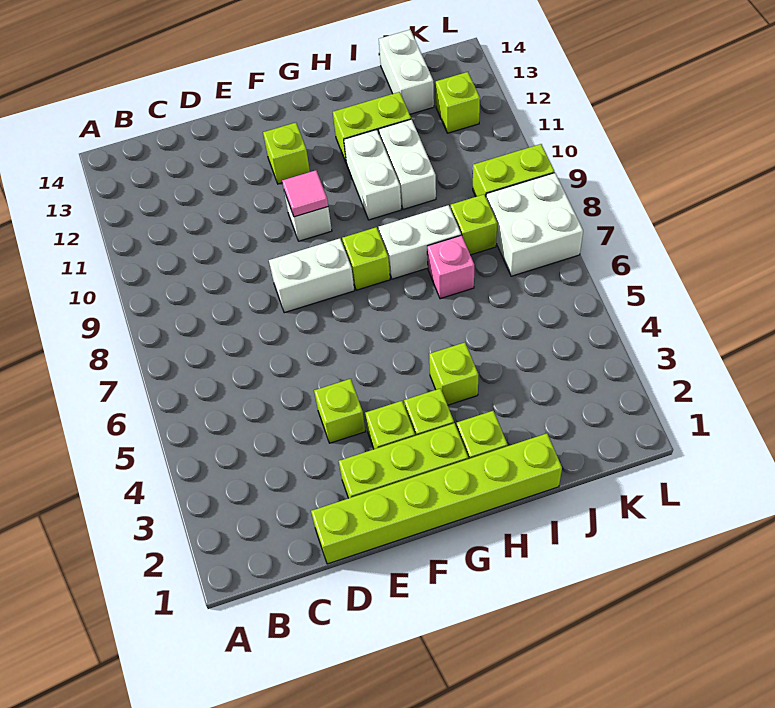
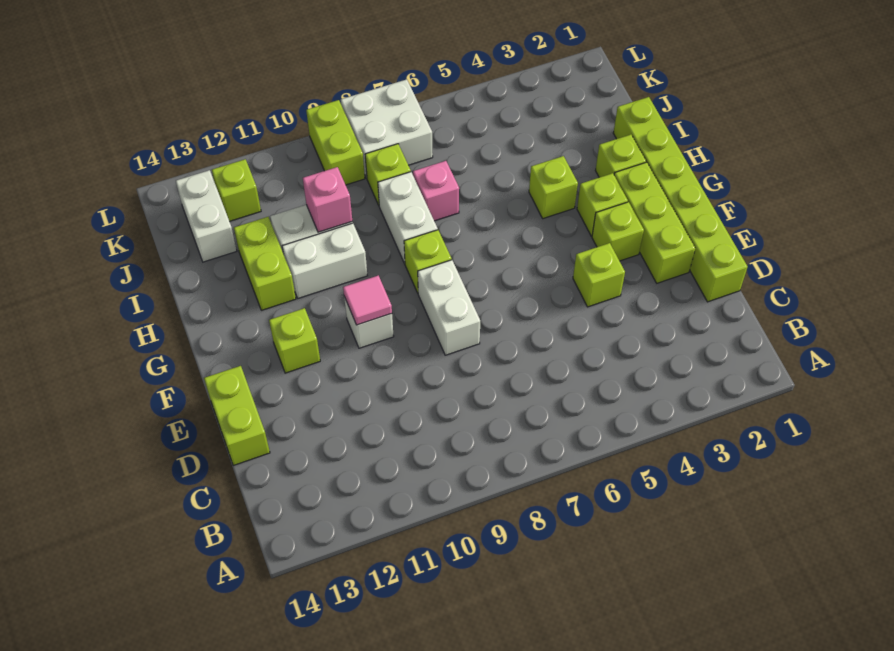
none -> lime brick D14:E14 level 1
none -> pink brick I10 level 2
white brick J13:J14 level 1 -> white brick J13:K13 level 1

